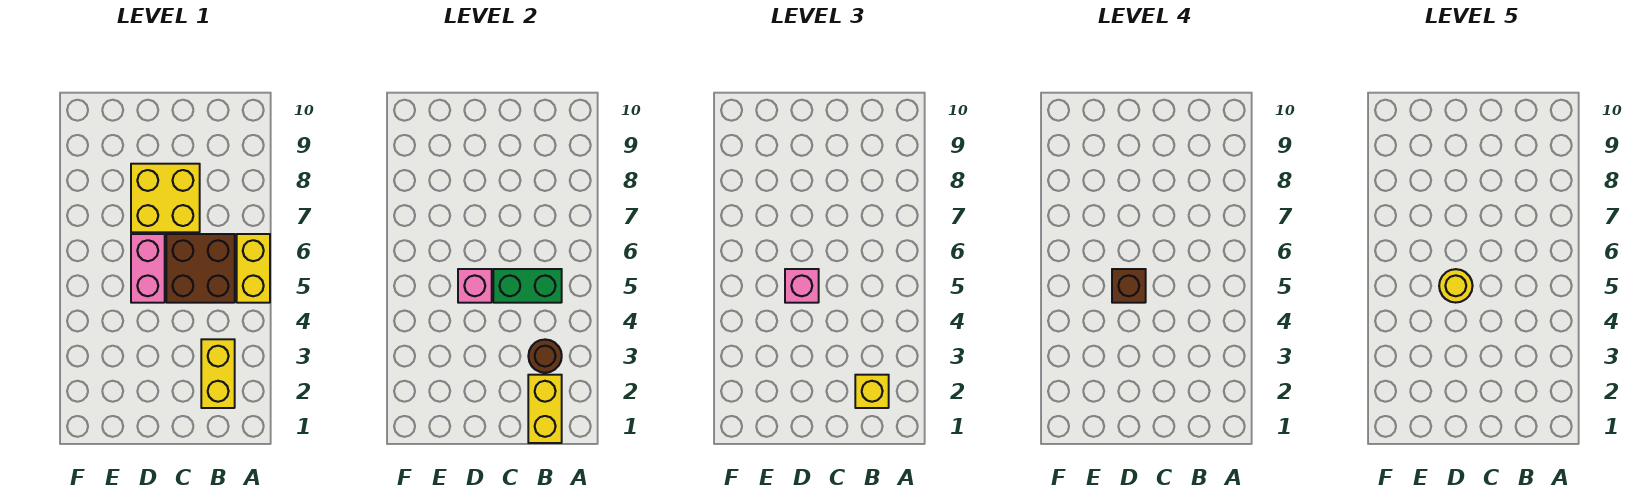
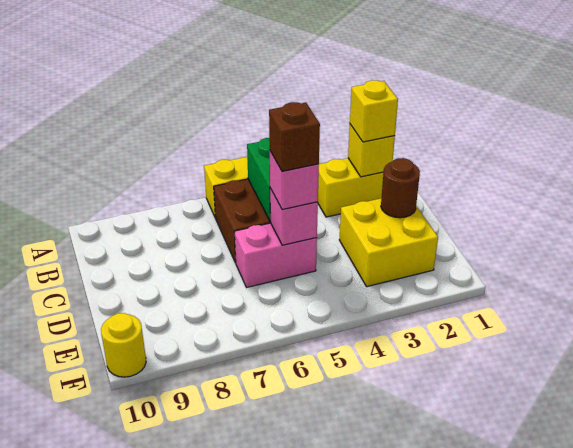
yellow brick B1:B2 level 2 -> yellow brick B2 level 2
brown round brick B3 level 2 -> brown round brick D2 level 2
yellow brick C7:D8 level 1 -> yellow brick D2:E3 level 1
yellow round brick D5 level 5 -> yellow round brick F10 level 1

